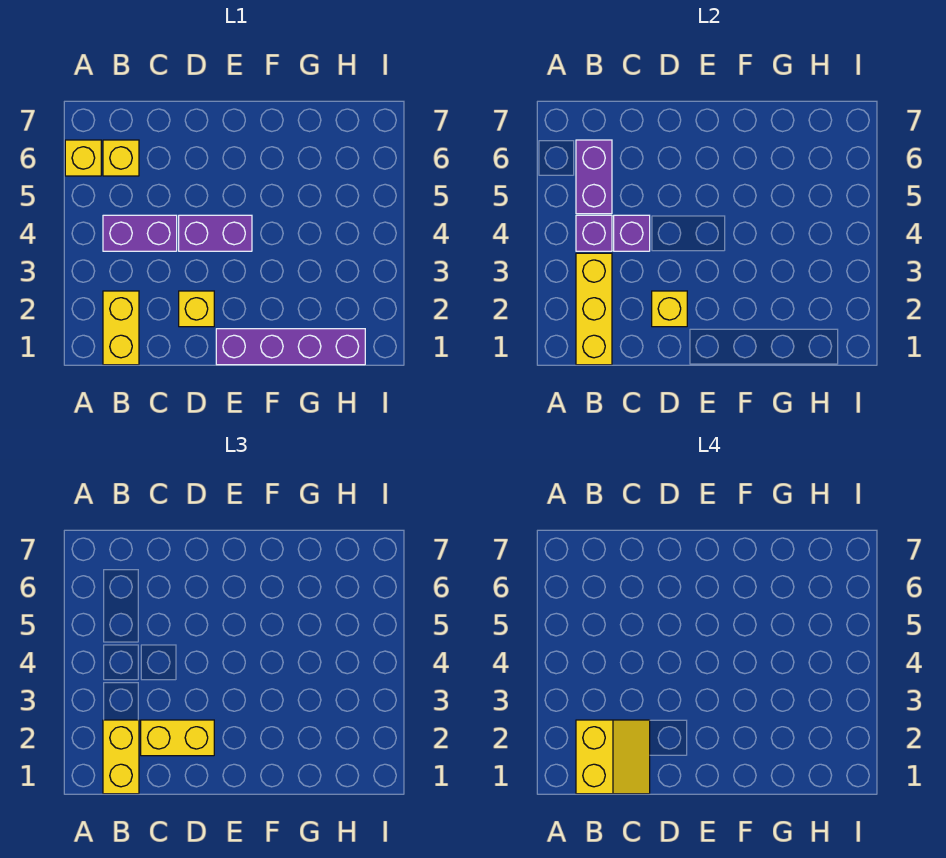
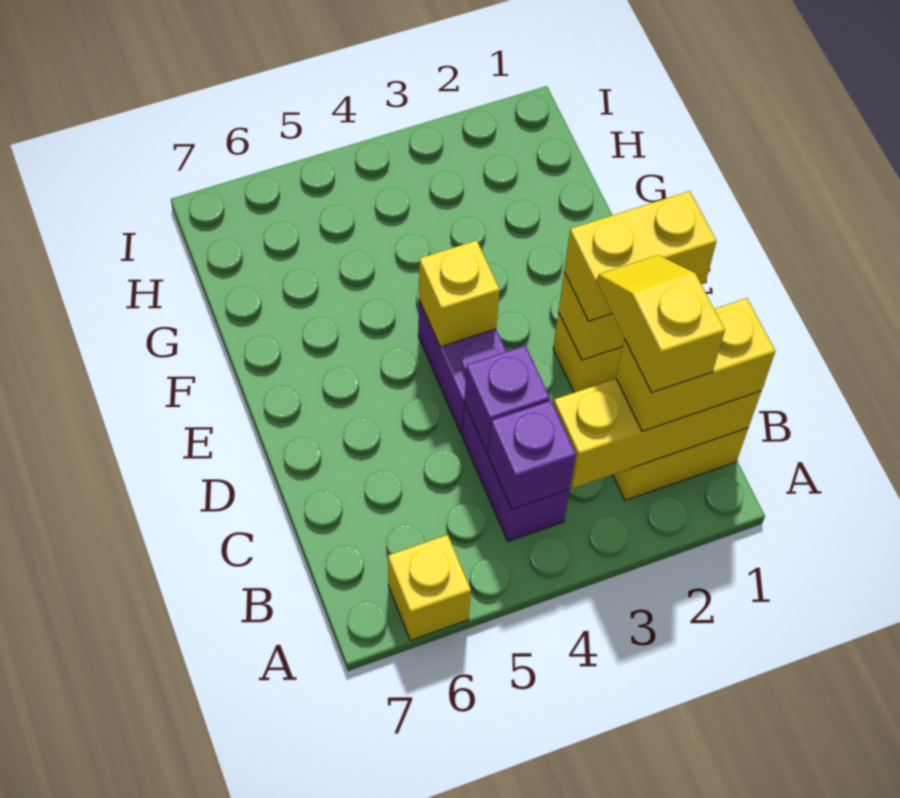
yellow slope B1:C2 level 4 top B -> yellow slope B2:C2 level 4 top B
purple brick B5:B6 level 2 -> none
yellow brick B6 level 1 -> yellow brick E4 level 2
yellow brick C2:D2 level 3 -> yellow brick D1:D2 level 3
purple brick E1:H1 level 1 -> none

